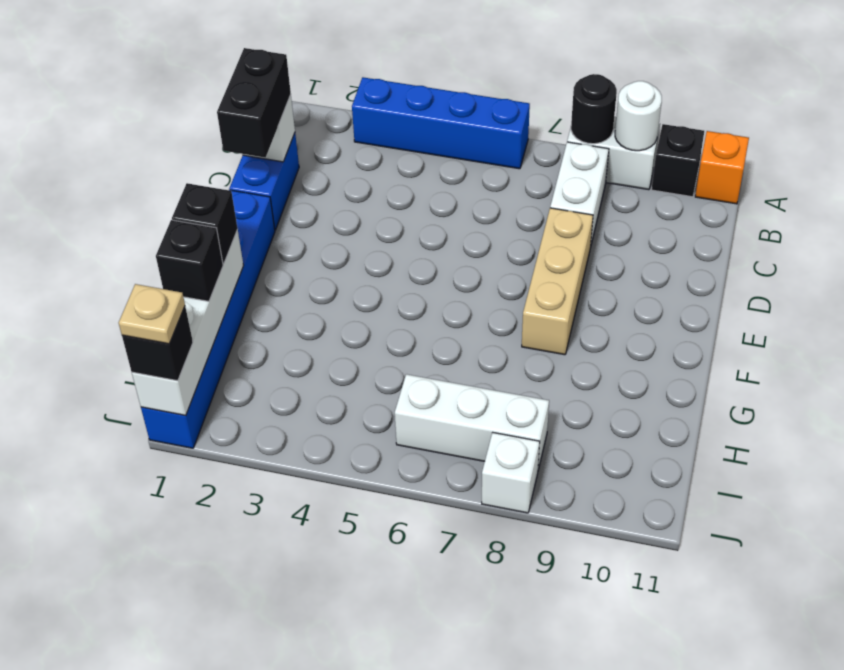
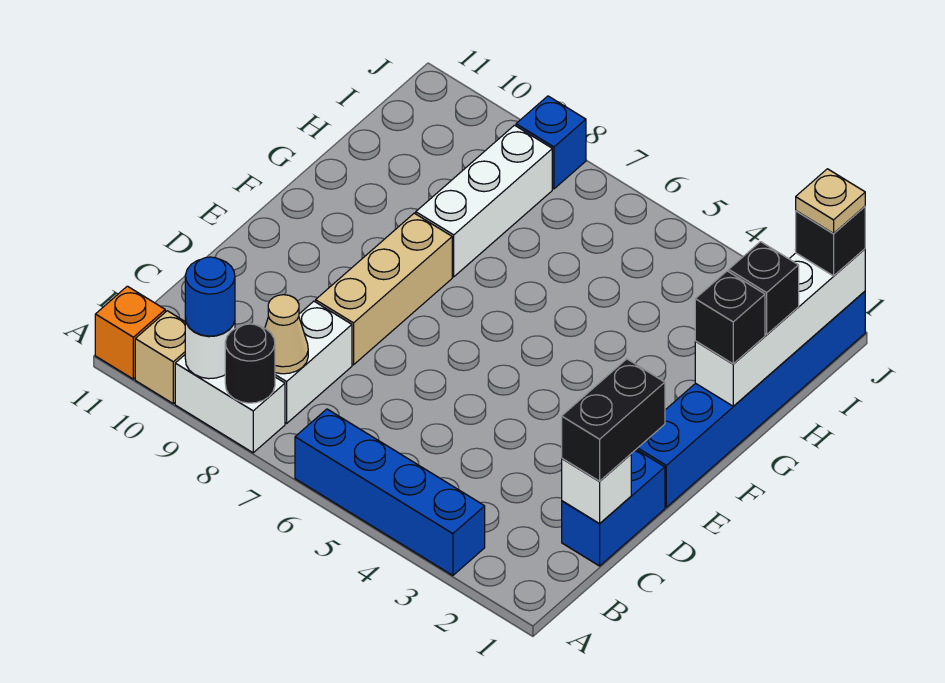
none -> blue round brick A9 level 3
black brick A10 level 1 -> tan brick A10 level 1
none -> tan cone B8 level 2
white brick I6:I8 level 1 -> white brick G8:I8 level 1
white brick J8 level 1 -> blue brick J8 level 1

